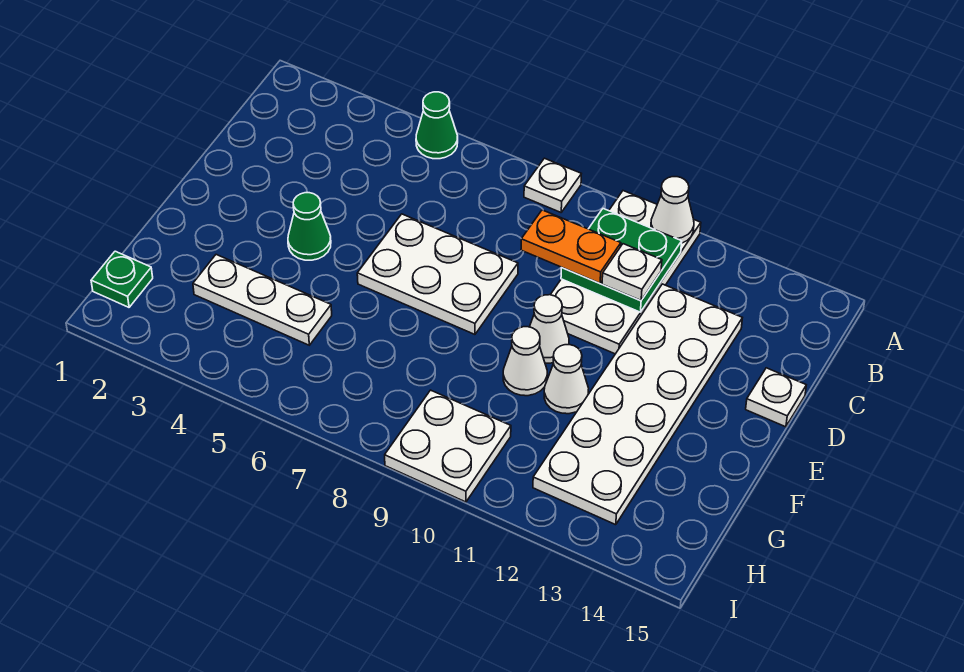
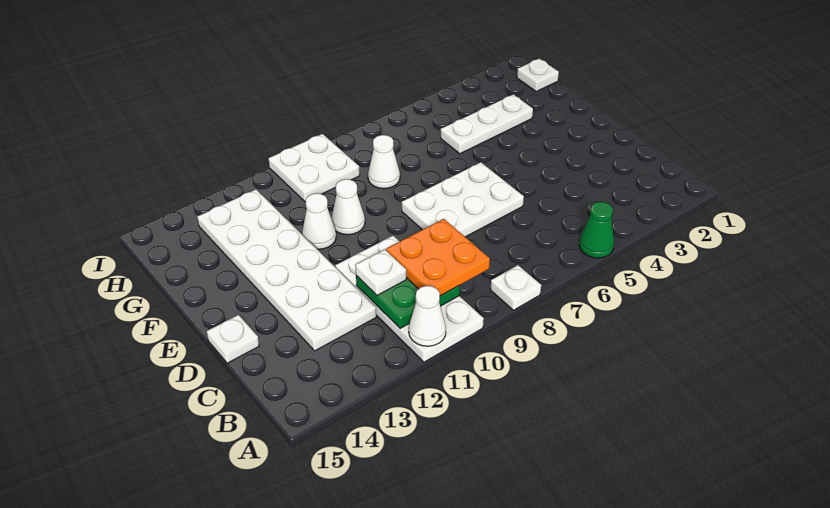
orange plate C9:C10 level 3 -> orange plate B9:C10 level 3
green cone E4 level 1 -> none
white cone E10 level 1 -> white cone G8 level 1
green plate H1 level 1 -> white plate H1 level 1

